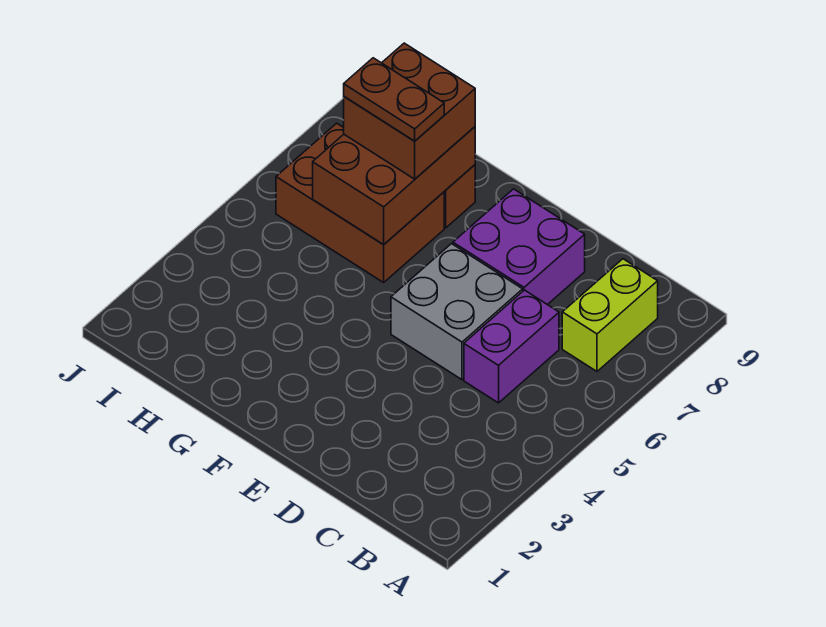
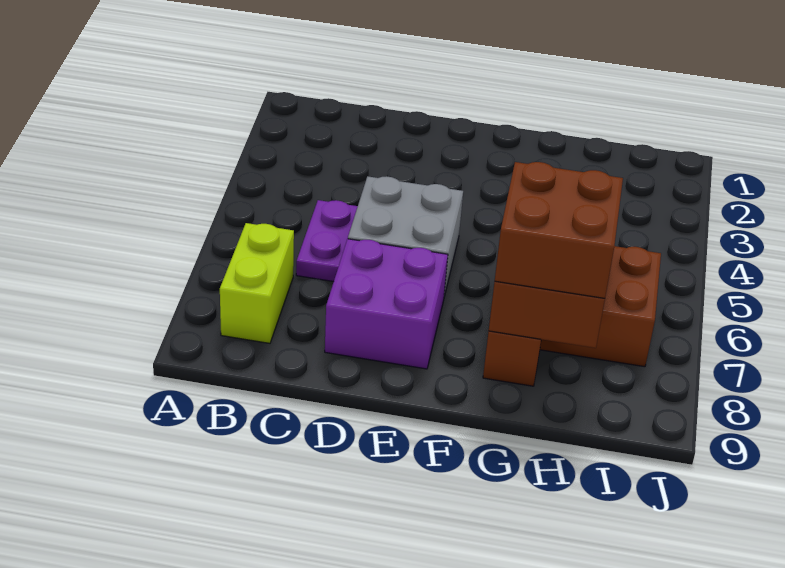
purple brick C5:C6 level 1 -> purple plate C5:C6 level 1
brown plate G7:H7 level 4 -> none

